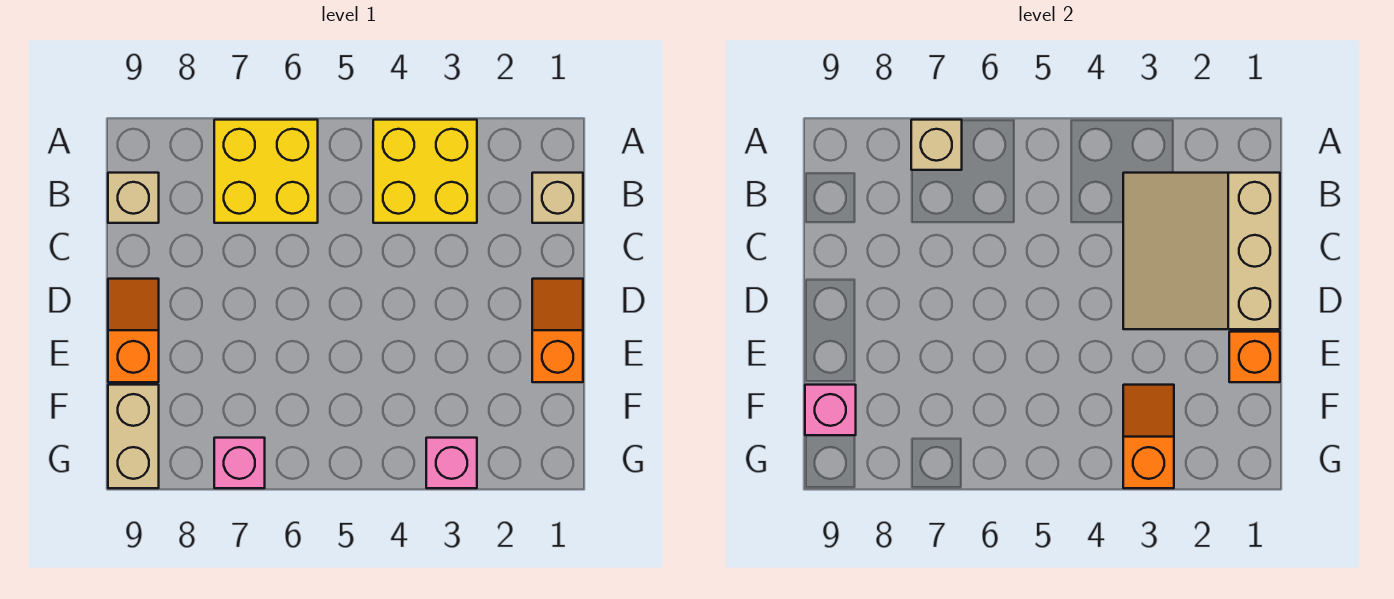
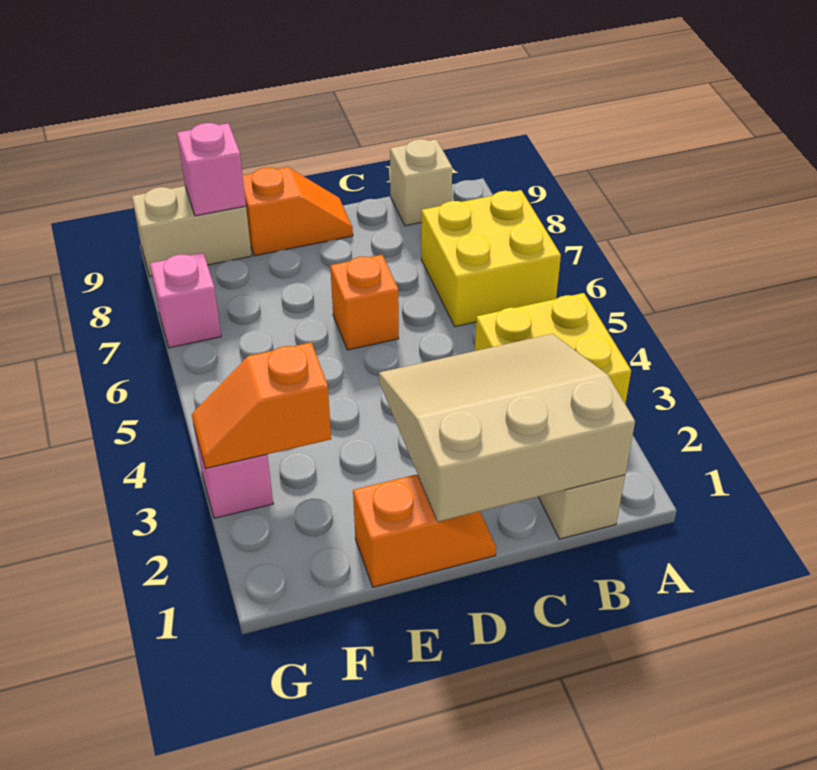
tan brick A7 level 2 -> none
orange brick E1 level 2 -> orange brick D6 level 1
orange slope F3:G3 level 2 top G -> orange slope F3:G3 level 2 top F

